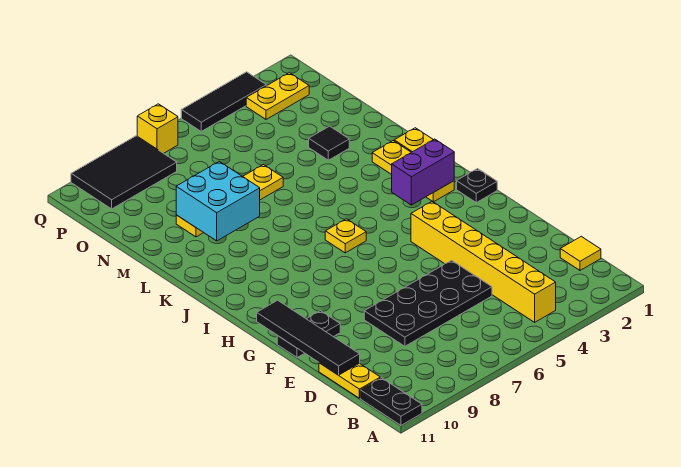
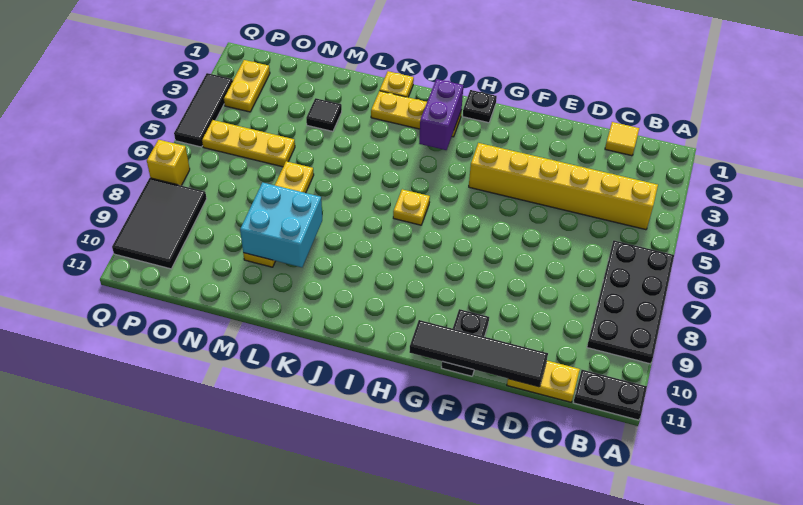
black plate D5:E8 level 1 -> black plate A6:B9 level 1
none -> yellow plate N5:P5 level 1

